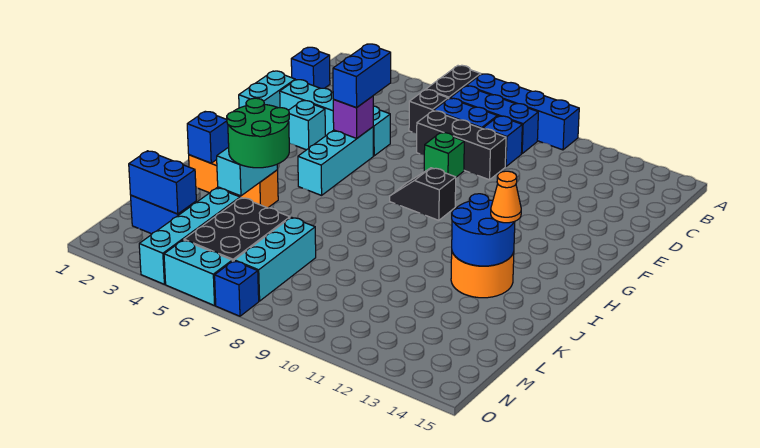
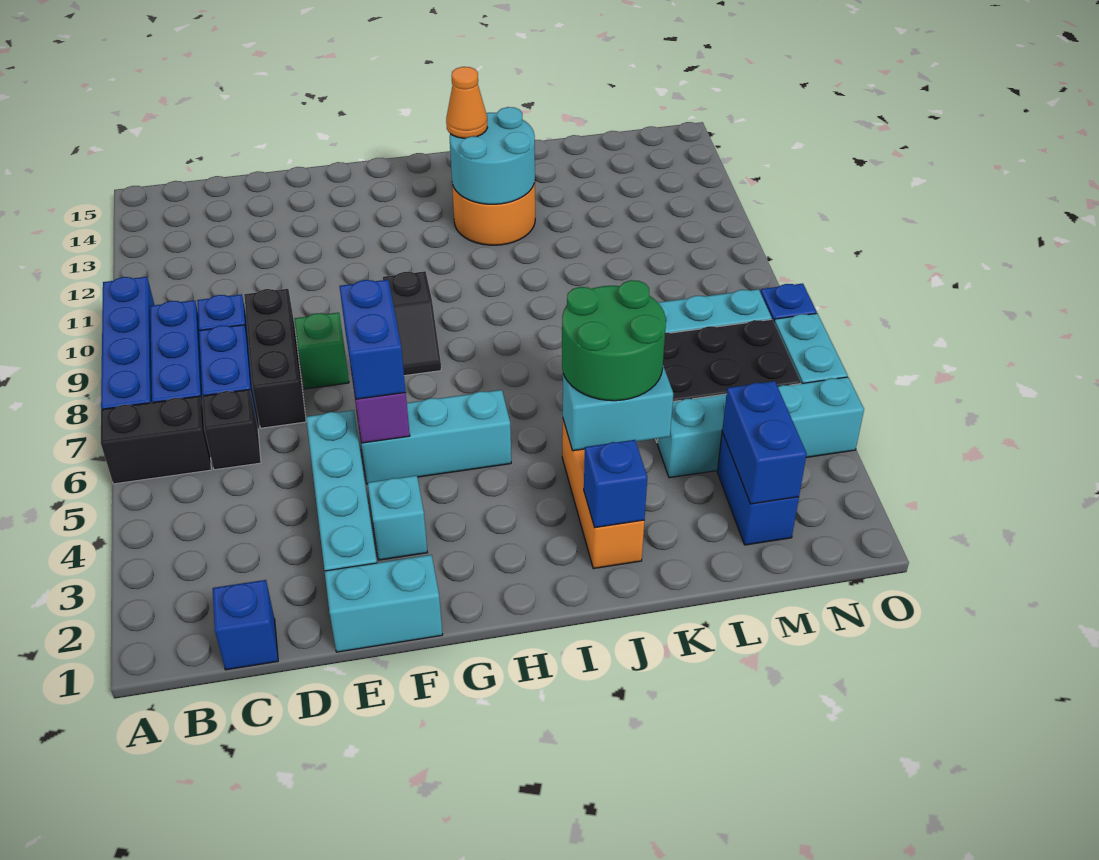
blue brick E5:F5 level 3 -> blue brick F5:F6 level 3
blue round brick I12:J13 level 2 -> cyan round brick I12:J13 level 2

